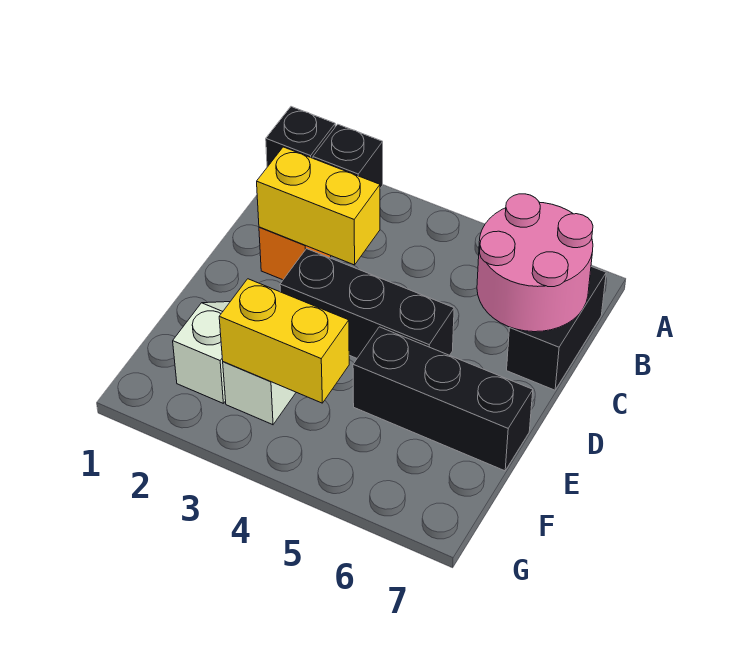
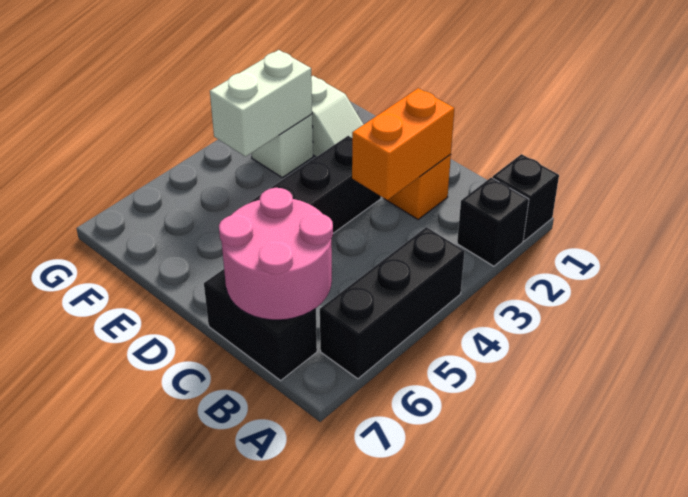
yellow brick C2:C3 level 2 -> orange brick C2:C3 level 2
black brick E5:E7 level 1 -> black brick A4:A6 level 1
yellow brick F3:F4 level 2 -> white brick F3:F4 level 2

